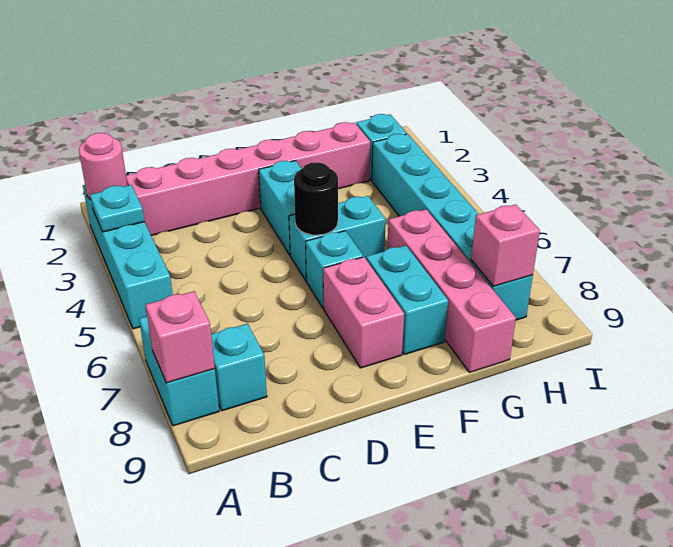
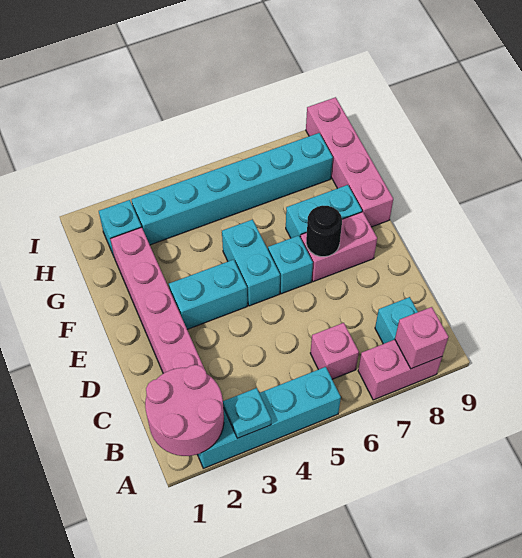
pink round brick A2 level 2 -> pink round brick A1:B2 level 2
cyan brick A7:A8 level 1 -> pink brick A7:A8 level 1
black round brick E5 level 2 -> black round brick E7 level 2
pink brick G6:G9 level 1 -> pink brick F9:I9 level 1
pink brick H8 level 2 -> pink brick B6 level 1

